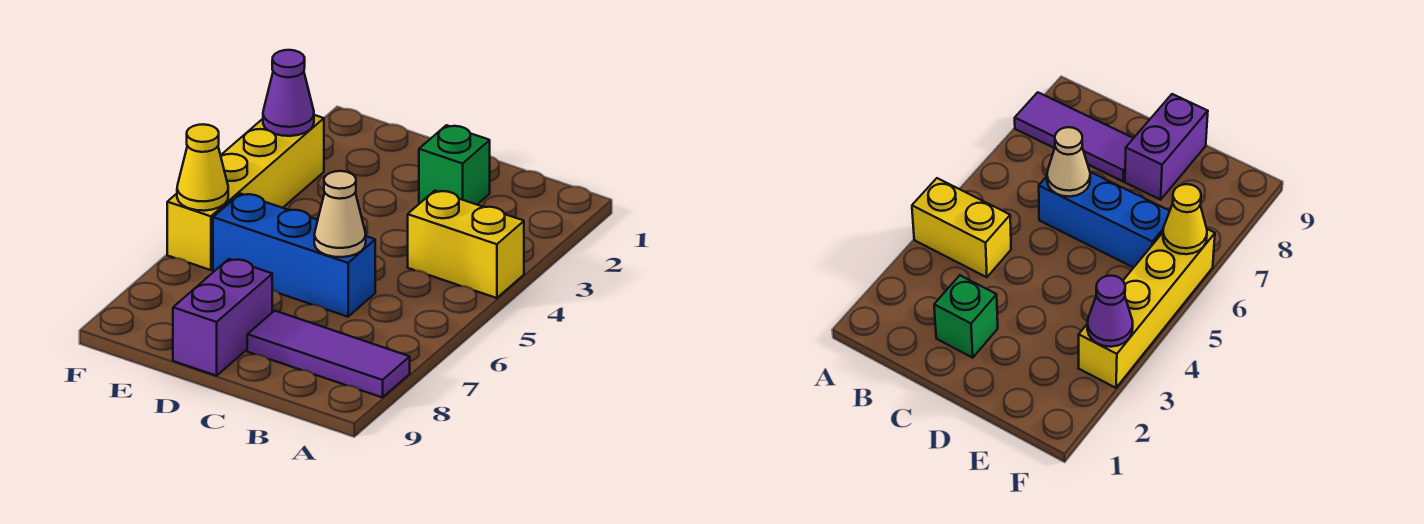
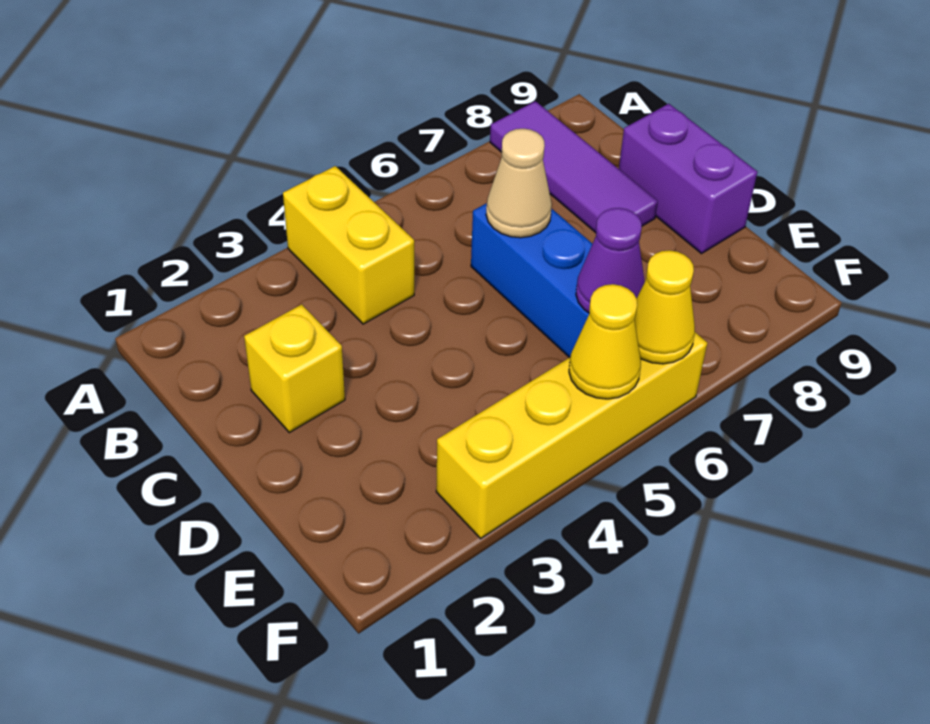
green brick C2 level 1 -> yellow brick C2 level 1
purple brick D8:D9 level 1 -> purple brick C9:D9 level 1
purple cone F3 level 2 -> purple cone E6 level 2
none -> yellow cone F5 level 2

